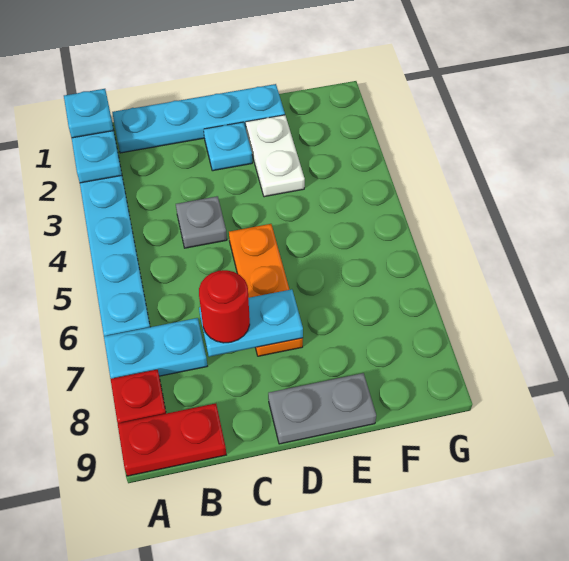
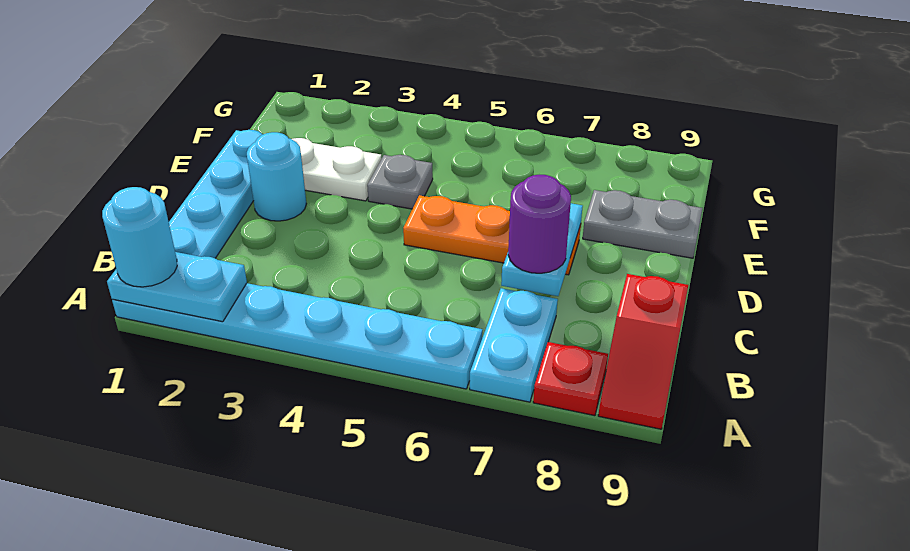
cyan plate A1 level 3 -> cyan round brick A1 level 3
red plate A9:B9 level 1 -> red slope A9:B9 level 1 top B
grey plate C4 level 1 -> grey plate E4 level 1
red round brick C7 level 3 -> purple round brick C7 level 3
cyan plate D2 level 1 -> cyan round brick D2 level 1
grey plate D9:E9 level 1 -> grey plate E8:E9 level 1

